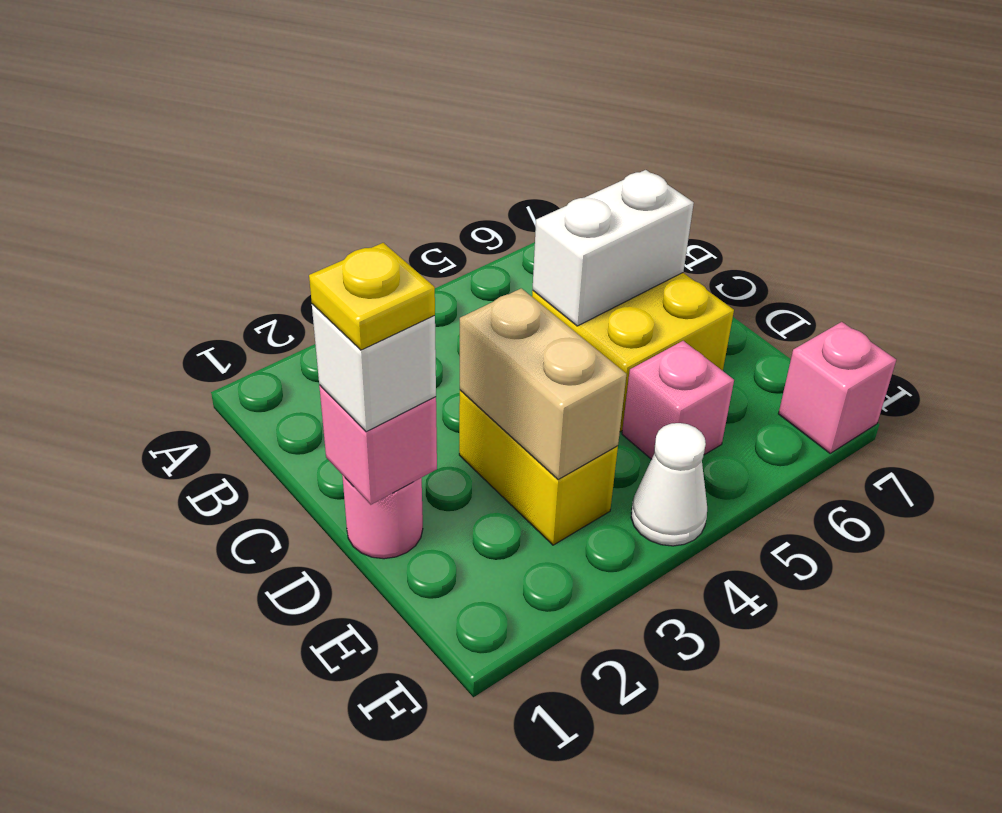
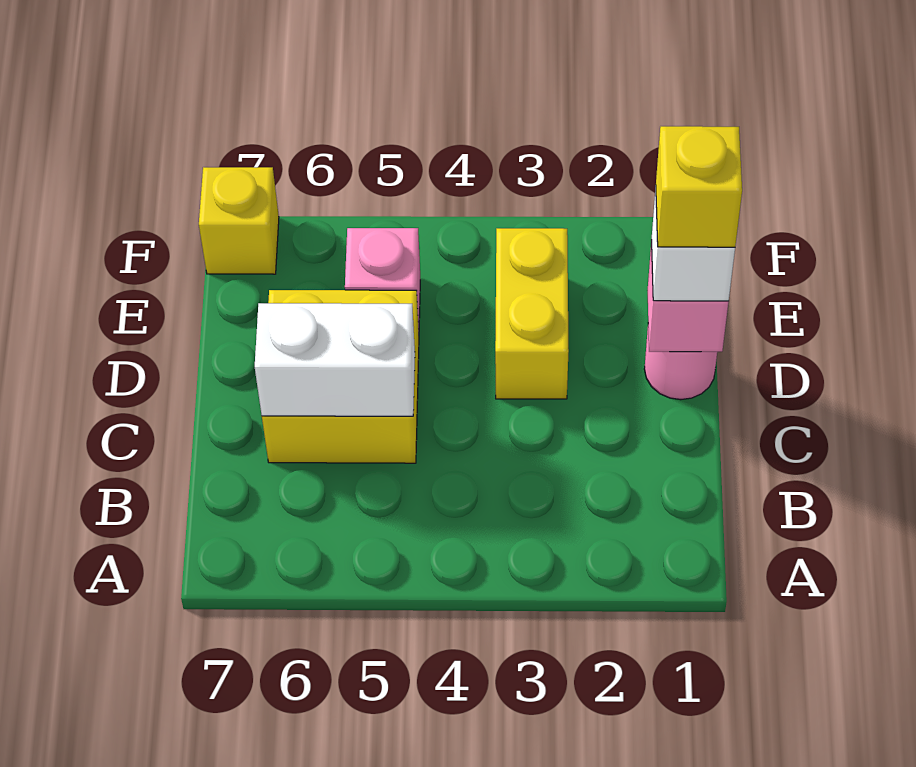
yellow plate D1 level 4 -> yellow brick D1 level 4
tan brick D3:E3 level 2 -> none
white cone F4 level 1 -> none
pink brick F7 level 1 -> yellow brick F7 level 1

